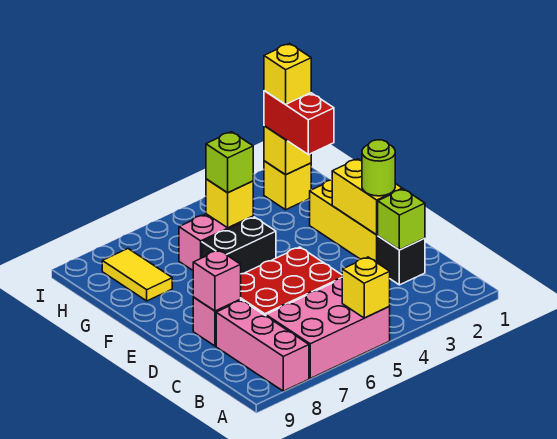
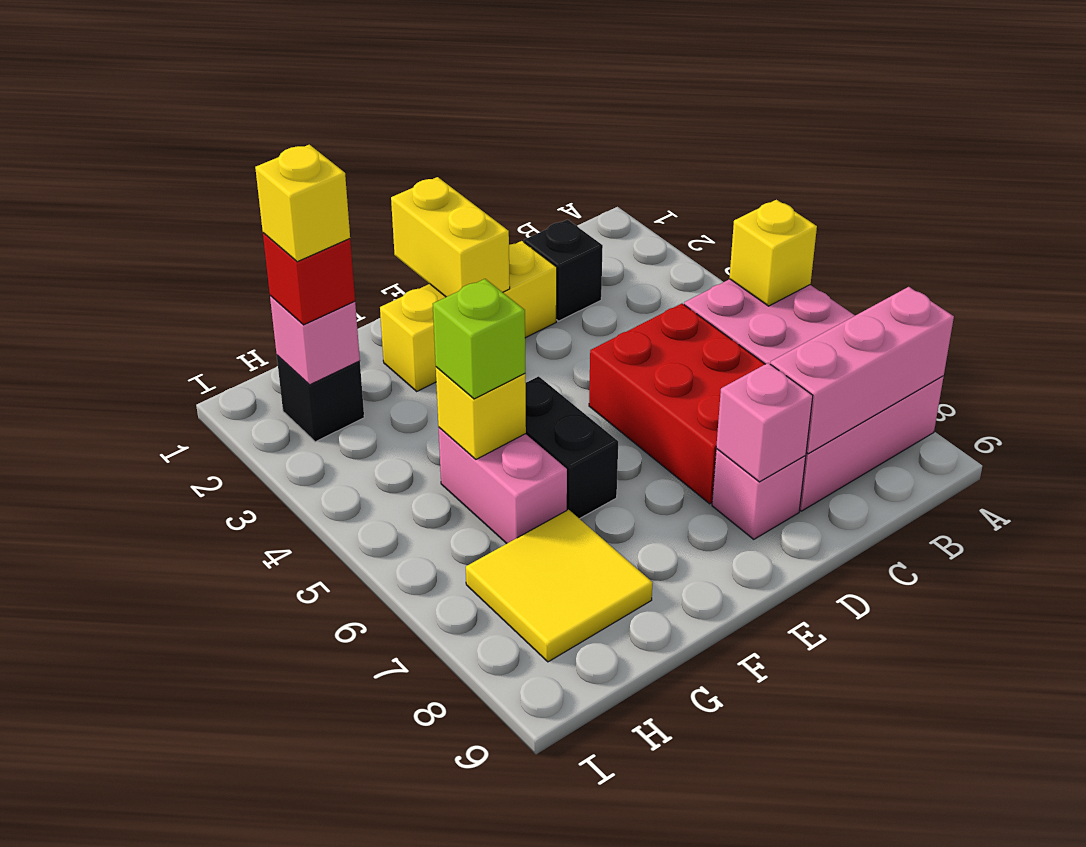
none -> pink brick A8:C8 level 2
lime brick C2 level 2 -> none
yellow brick D2:E2 level 2 -> yellow brick E1:E2 level 2
lime round brick D2 level 3 -> none
red brick G2:H2 level 3 -> red brick H2 level 3
yellow tile G8:H8 level 1 -> yellow tile G7:H8 level 1
yellow brick H2 level 1 -> black brick H2 level 1
yellow brick H2 level 2 -> pink brick H2 level 2

